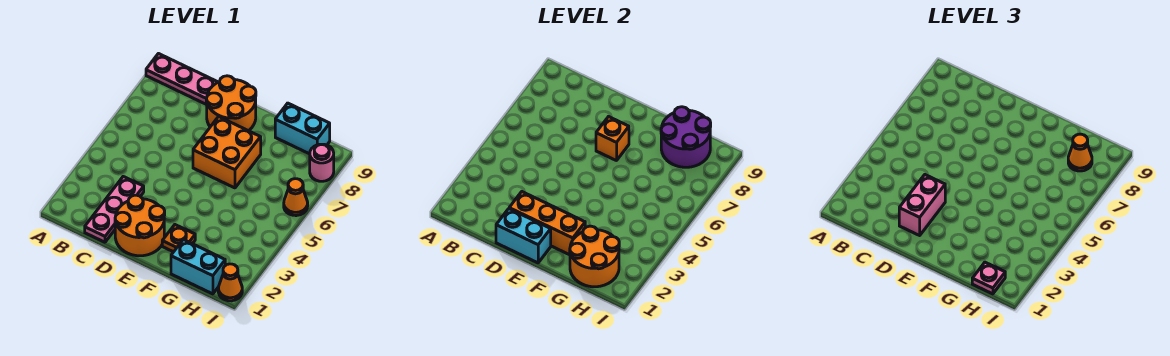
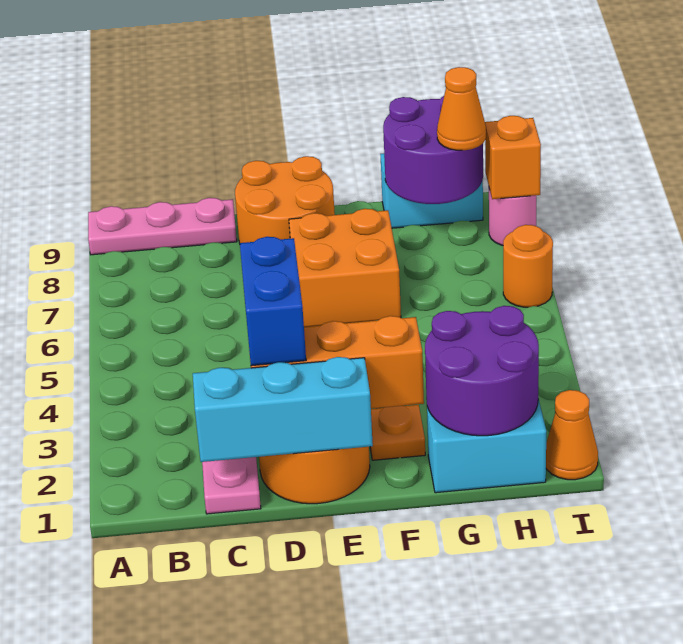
cyan brick D1:E1 level 2 -> cyan brick C1:E1 level 2
pink brick D2:D3 level 3 -> blue brick D2:D3 level 3
orange brick E7 level 2 -> orange brick I8 level 2
orange round brick G1:H2 level 2 -> purple round brick G1:H2 level 2
pink plate H1 level 3 -> none
orange cone I6 level 1 -> orange round brick I6 level 1

